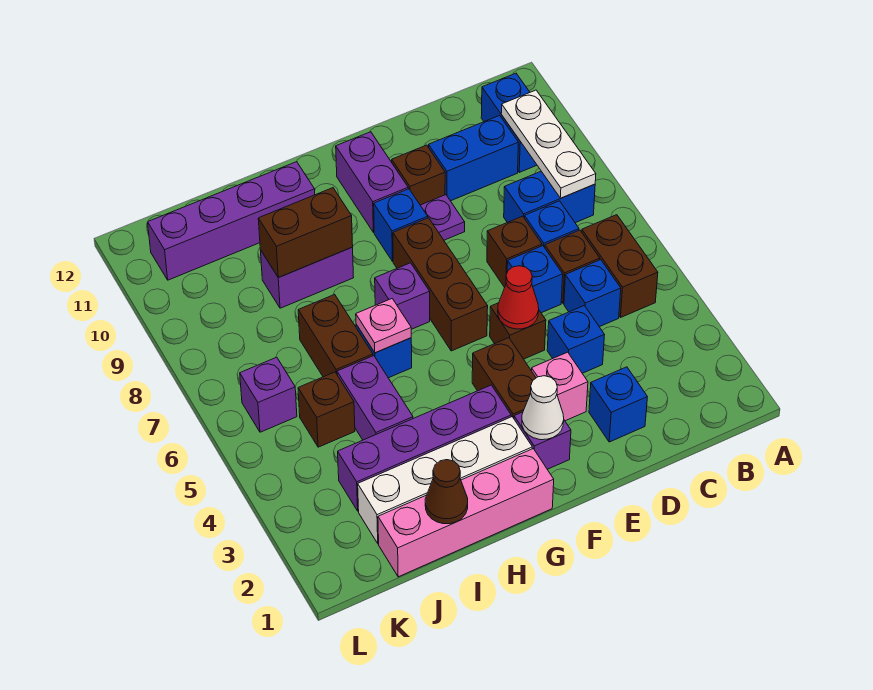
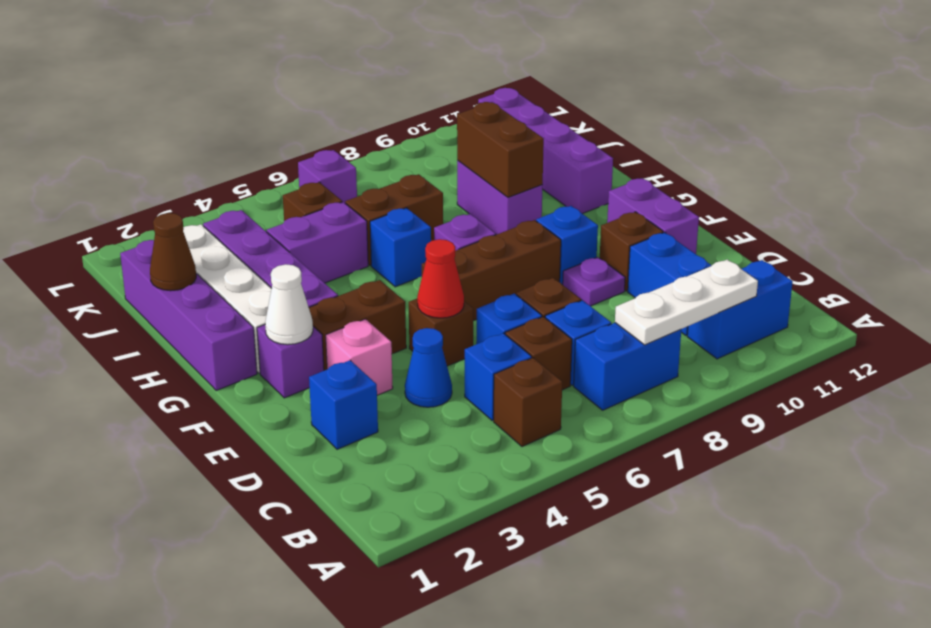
brown brick B5:B6 level 1 -> brown brick B5 level 1
blue brick B8:C8 level 1 -> blue brick B7:B8 level 1
blue brick D4 level 1 -> blue cone D4 level 1
purple brick F10:F11 level 1 -> purple brick E11:F11 level 1
pink brick G1:J1 level 1 -> purple brick G1:J1 level 1
pink plate H6 level 2 -> none

